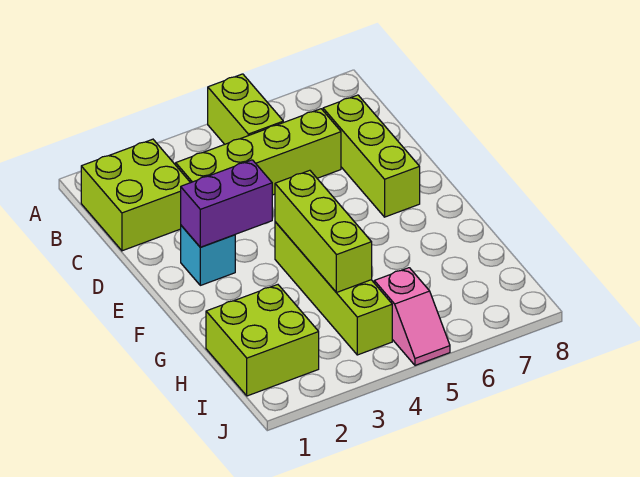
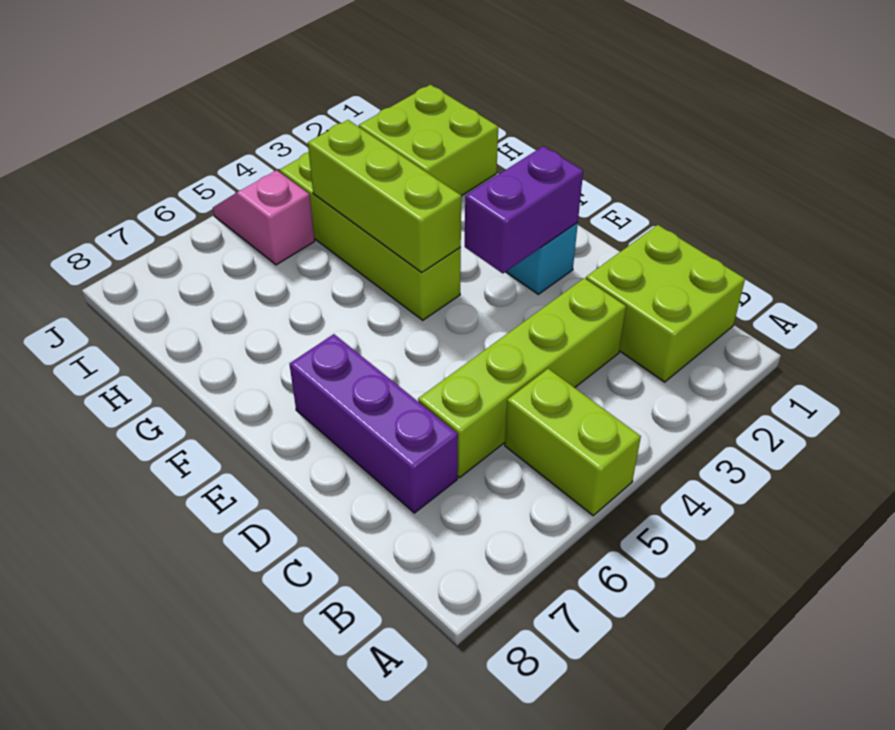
lime brick C7:E7 level 1 -> purple brick C7:E7 level 1

